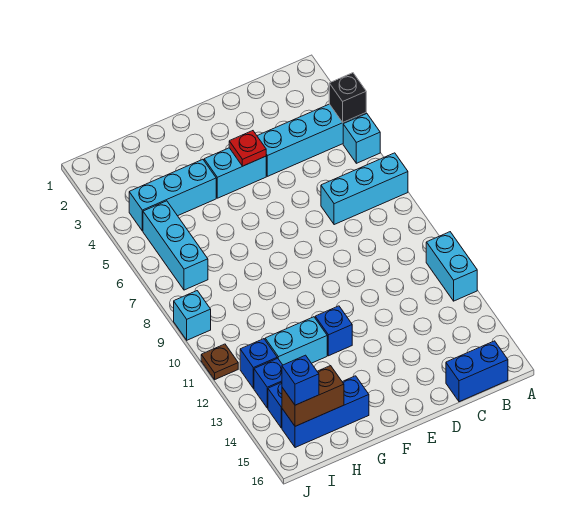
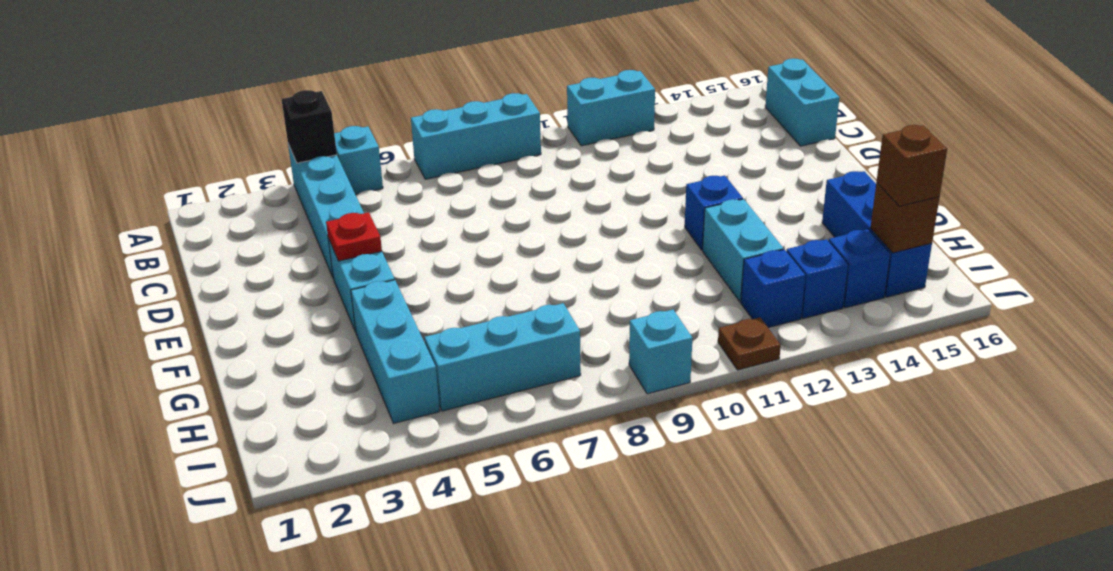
cyan brick A7:C7 level 1 -> cyan brick A7:A9 level 1
blue brick B16:C16 level 1 -> cyan brick B16:C16 level 1
brown brick H15:I15 level 2 -> brown brick I15 level 2
blue brick I15 level 3 -> brown brick I15 level 3

